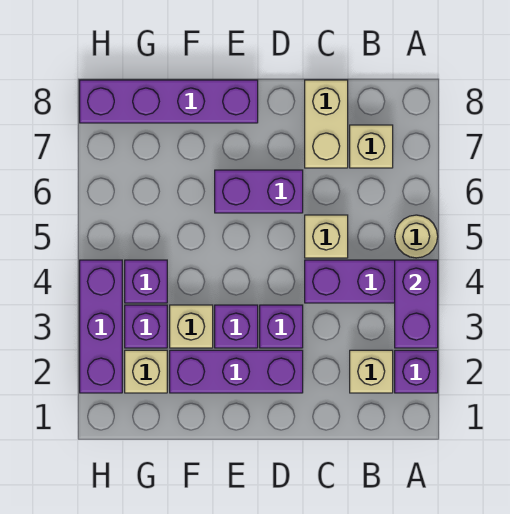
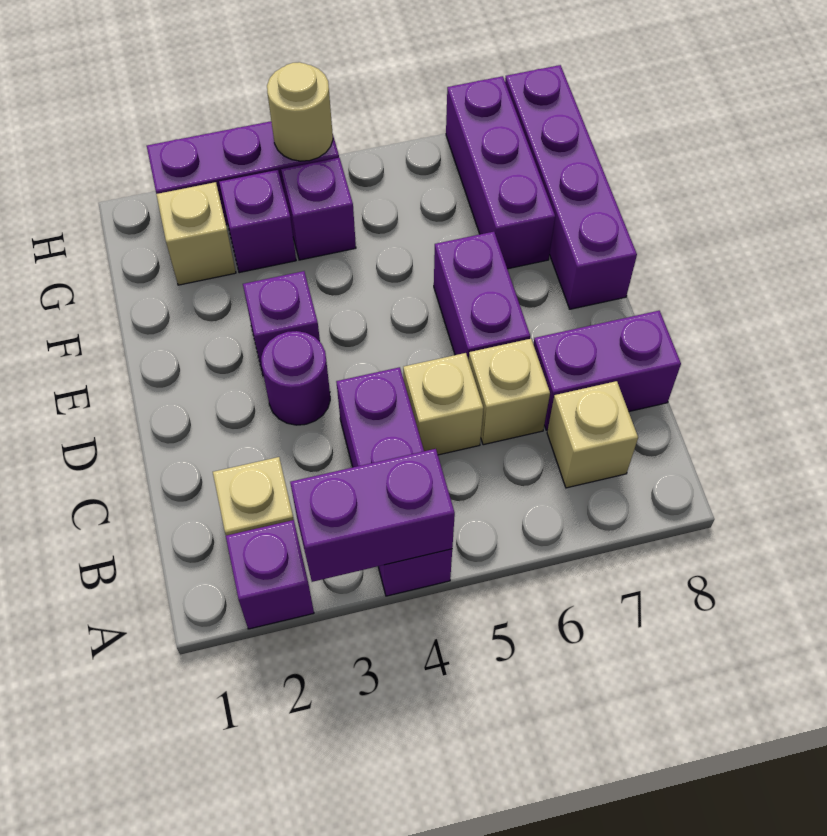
tan round brick A5 level 1 -> tan round brick H4 level 2
tan brick C7:C8 level 1 -> purple brick C7:C8 level 1
purple brick D2:F2 level 1 -> purple brick F7:H7 level 1
purple brick D3 level 1 -> purple round brick D3 level 1
tan brick F3 level 1 -> tan brick C6 level 1

